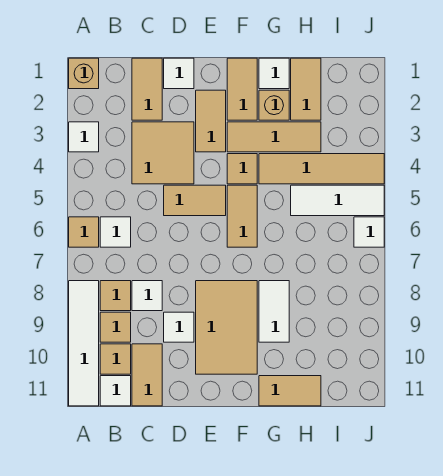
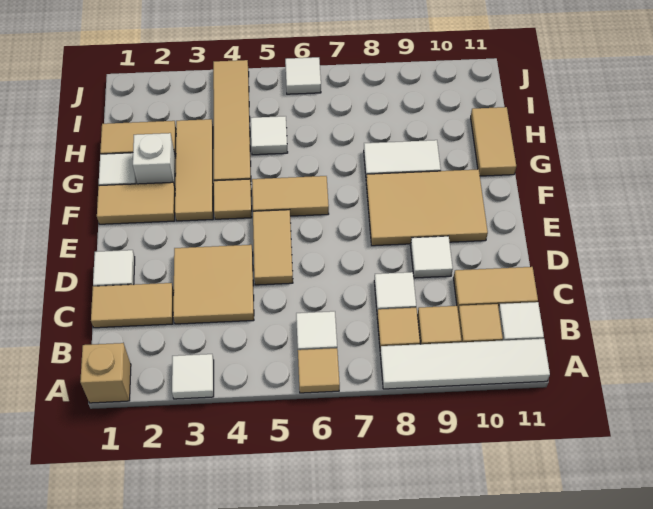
tan tile E2:E3 level 1 -> none
tan brick G2 level 1 -> white brick G2 level 1
white tile H5:J5 level 1 -> white tile H5 level 1

